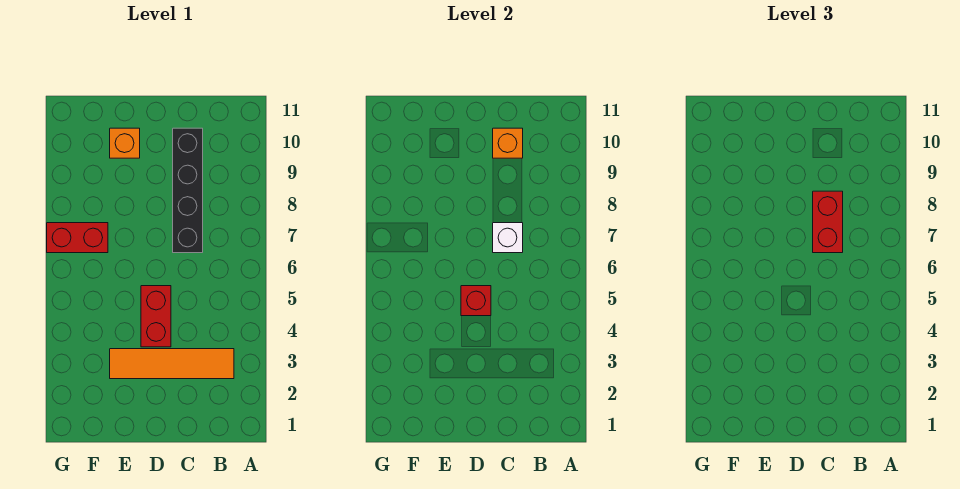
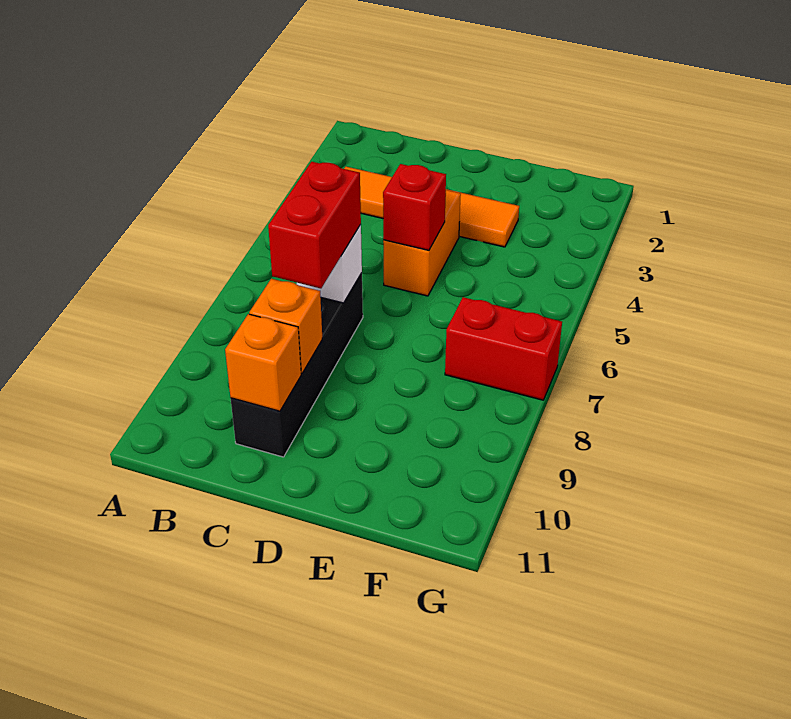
red brick D4:D5 level 1 -> orange brick D4:D5 level 1
orange brick E10 level 1 -> orange brick C9 level 2

